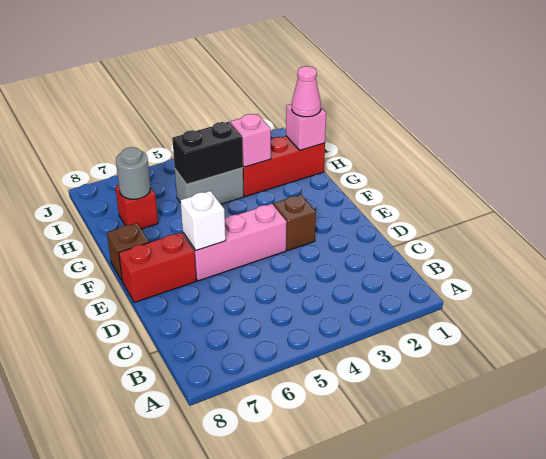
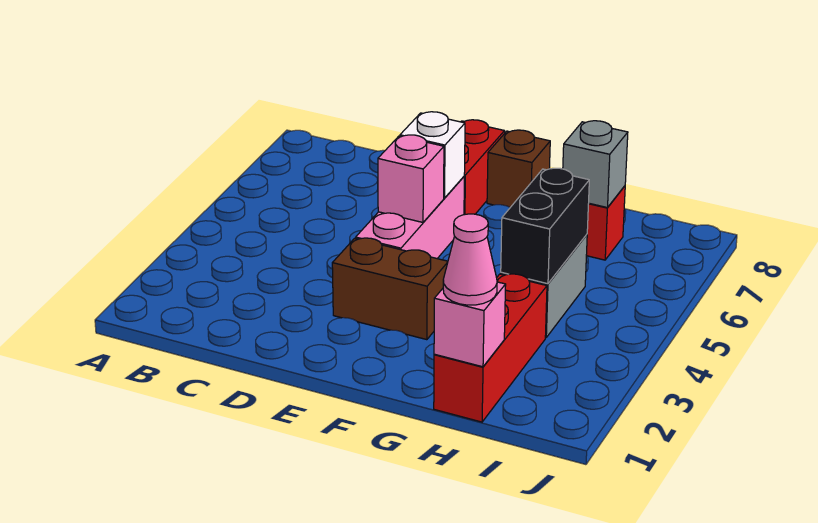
brown brick E3 level 1 -> brown brick E3:F3 level 1
pink brick H3 level 2 -> pink brick E5 level 2
grey round brick H7 level 2 -> grey brick H7 level 2

